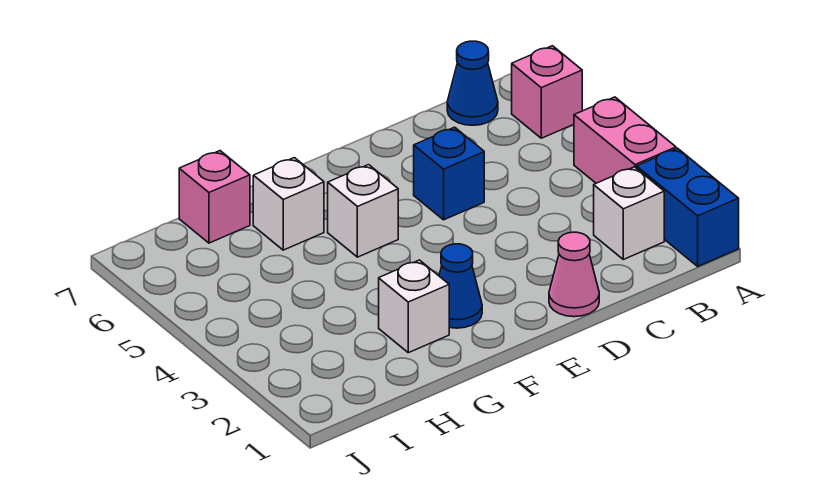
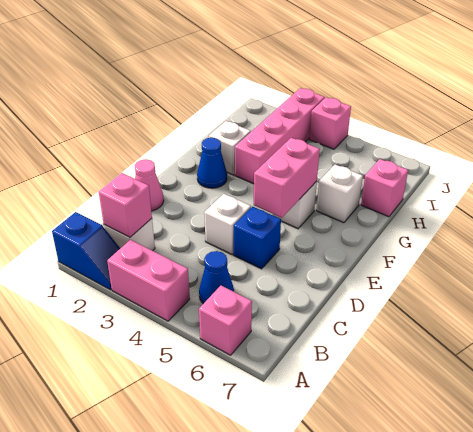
blue brick A1:A2 level 1 -> blue slope A1:A2 level 1 top 1
none -> pink brick B2 level 2
blue cone B7 level 1 -> blue cone B5 level 1
none -> white brick D4 level 1
none -> pink brick E5:F5 level 2
none -> pink brick G3:J3 level 1
none -> pink brick J4 level 1

